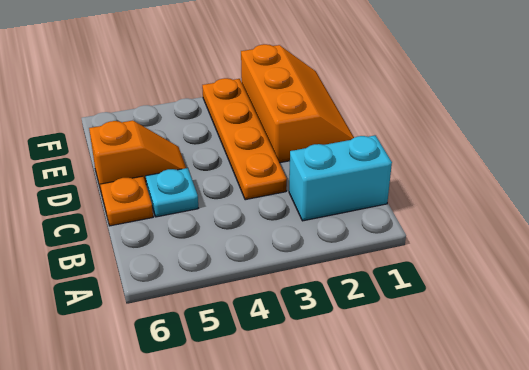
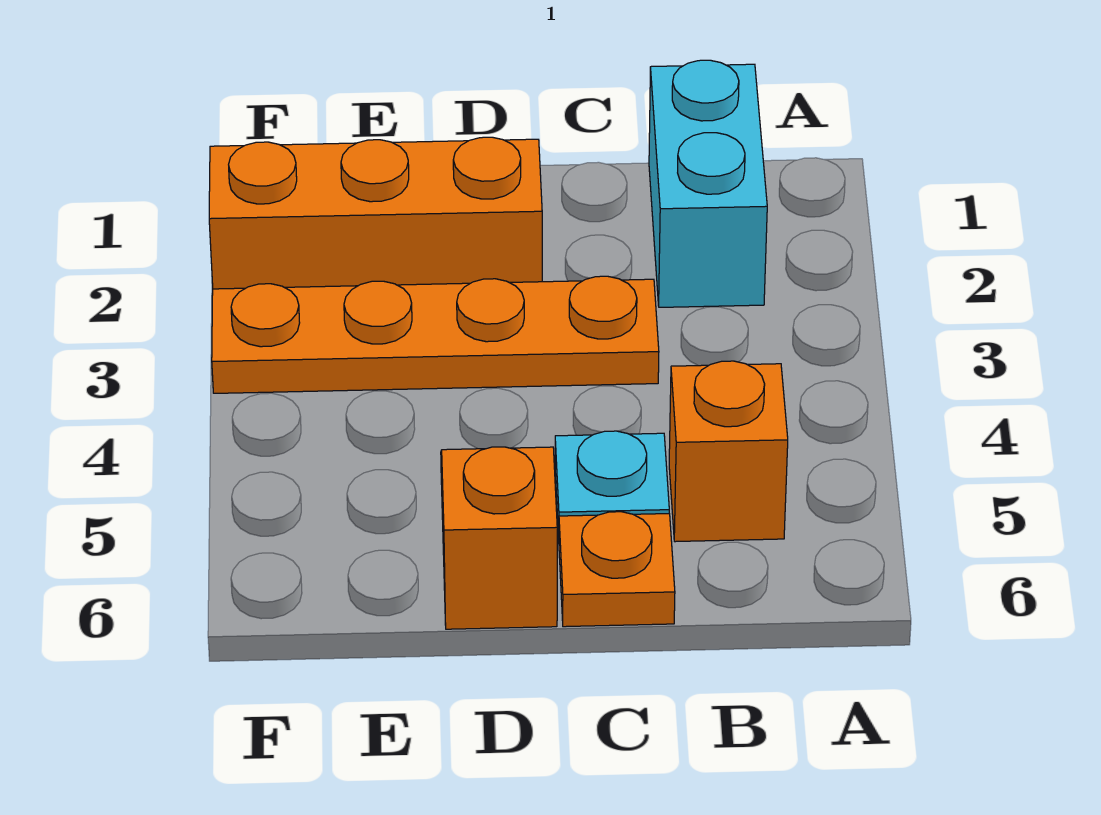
none -> orange brick B5 level 1

